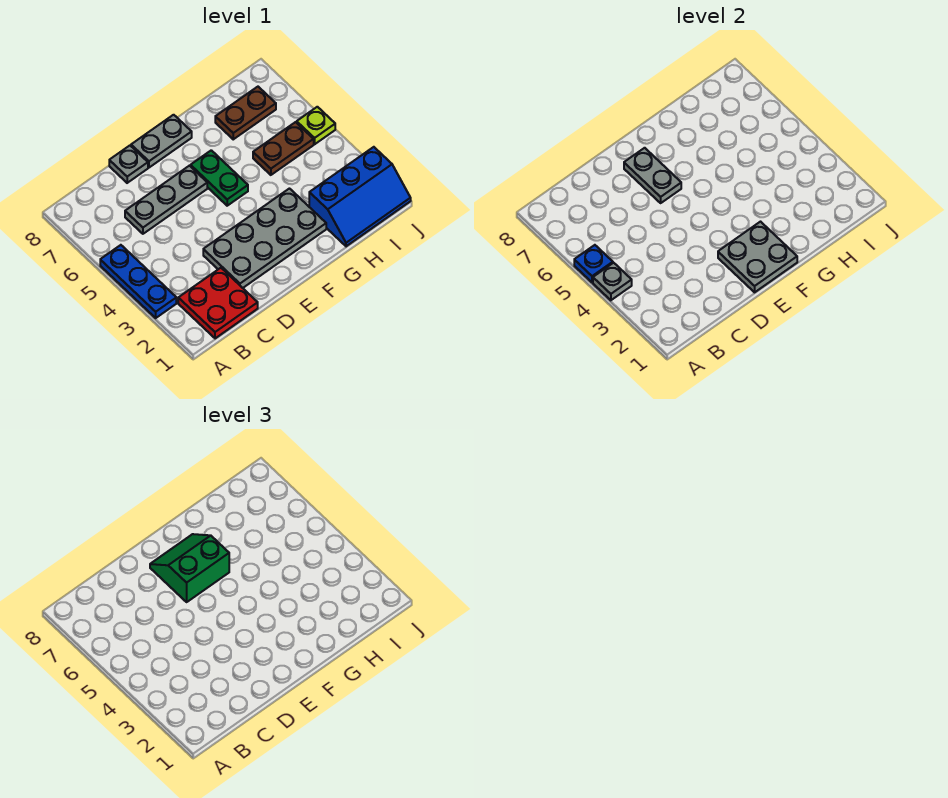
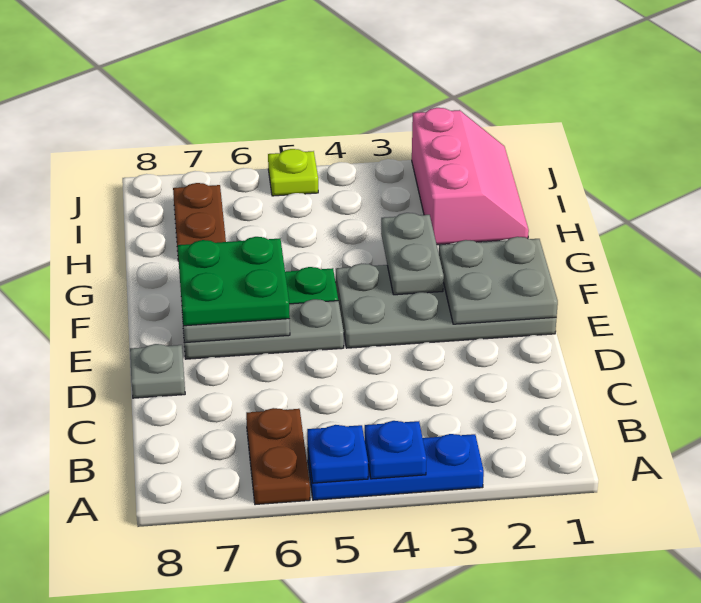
grey plate A4 level 2 -> blue plate A4 level 2
red plate B1:C2 level 1 -> none
grey plate C6:E6 level 1 -> grey plate E5:E7 level 1
grey plate D2:G3 level 1 -> grey plate E1:F4 level 1
green slope E6:F7 level 3 top 6 -> green plate E6:F7 level 3
grey plate E8:F8 level 1 -> grey plate F3:G3 level 2
blue slope H1:J2 level 1 top 2 -> pink slope H1:J2 level 1 top 2
brown plate H5:I5 level 1 -> brown plate A6:B6 level 1

